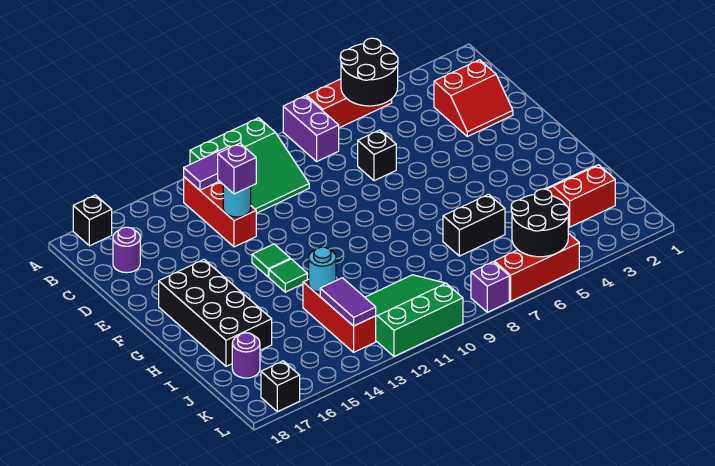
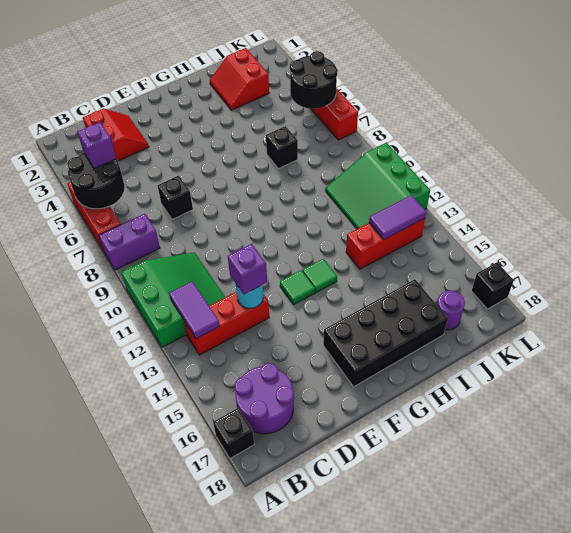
purple round brick C17 level 1 -> purple round brick B16:C17 level 1
black brick I6:I7 level 1 -> black brick I7 level 1
cyan round brick I13 level 2 -> none
purple brick L8 level 1 -> purple brick B5 level 3

